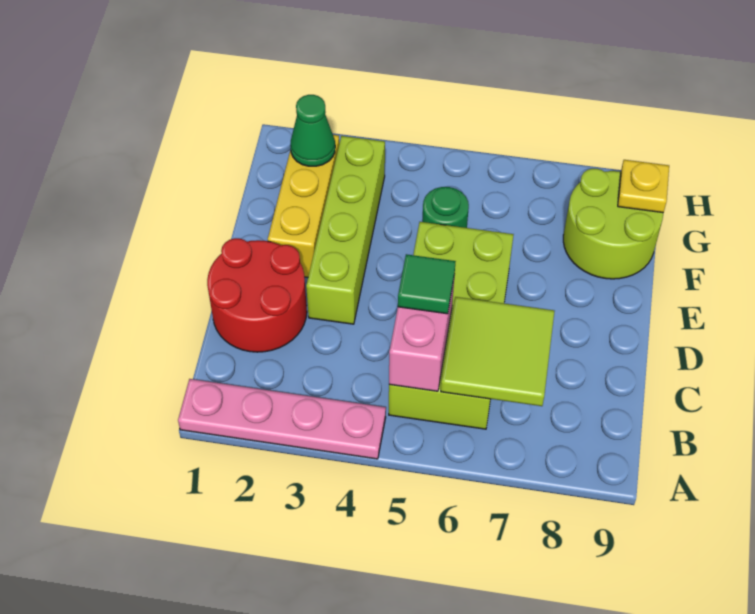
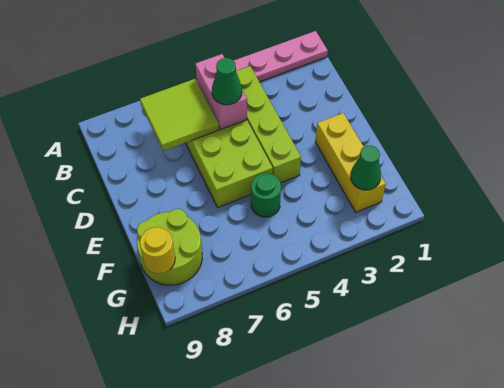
red round brick C1:D2 level 1 -> none
green tile C5 level 3 -> green cone C5 level 3
lime brick D3:G3 level 1 -> lime brick B4:E4 level 1
yellow plate G9 level 2 -> yellow round brick G9 level 2

